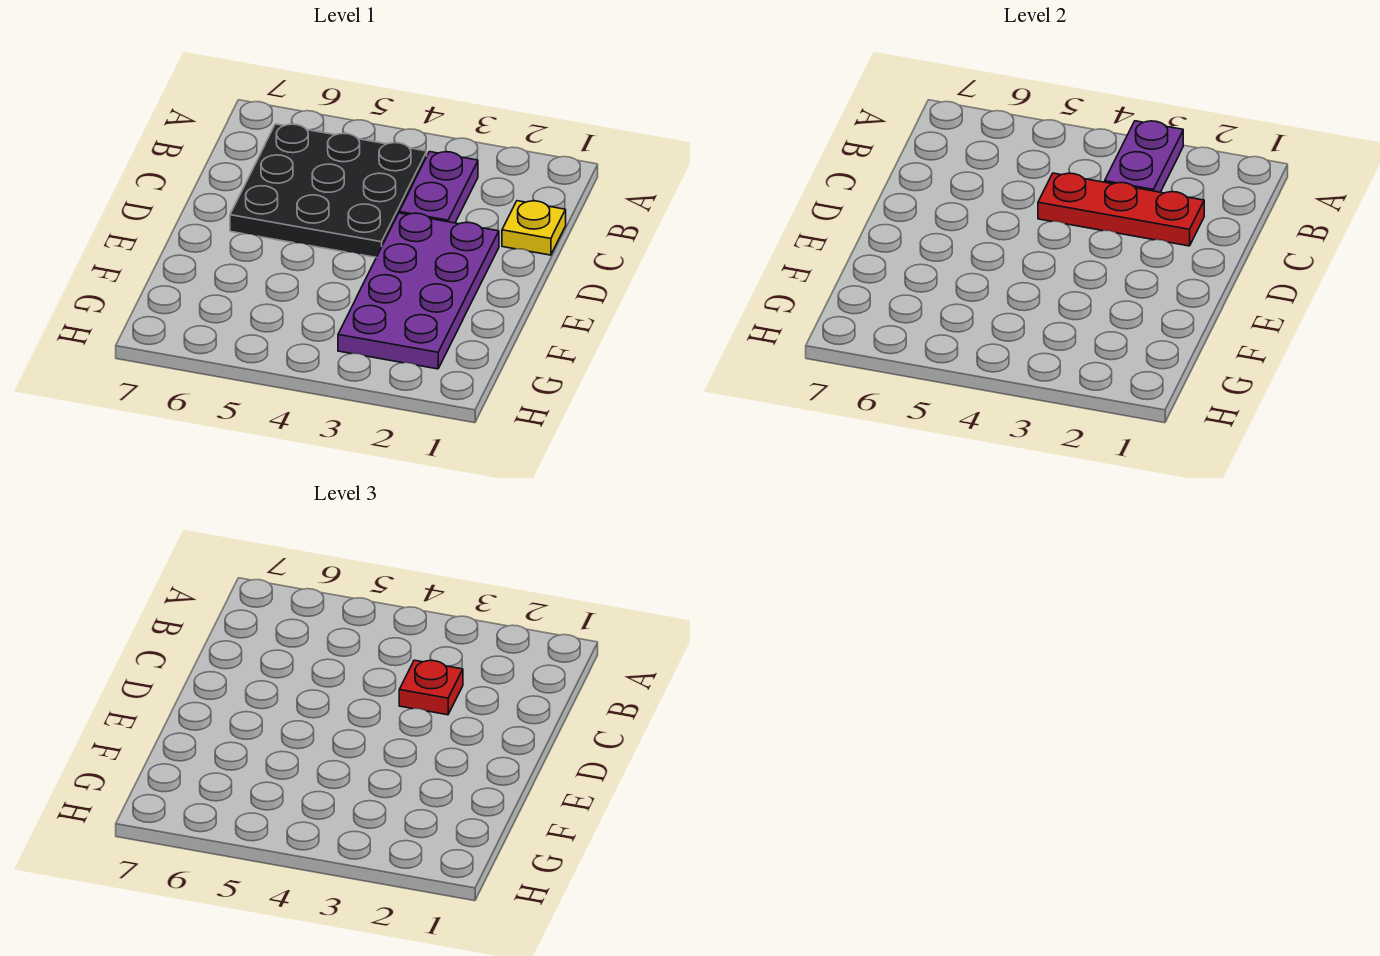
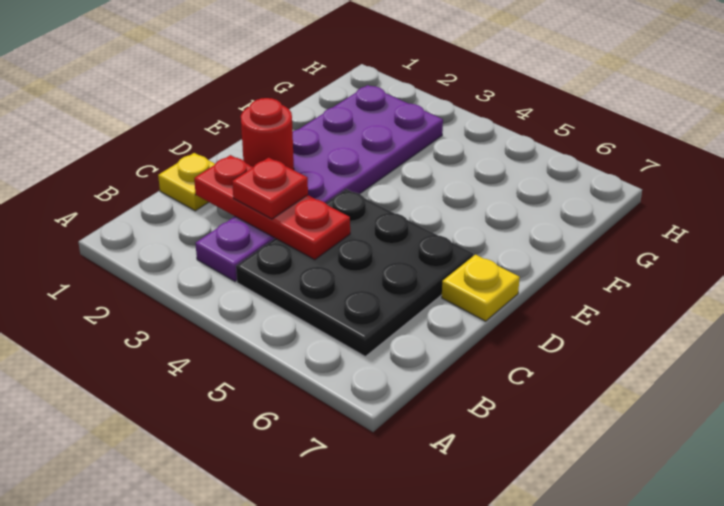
purple plate A3:B3 level 2 -> none
none -> red round brick D2 level 2
none -> yellow plate D7 level 1

